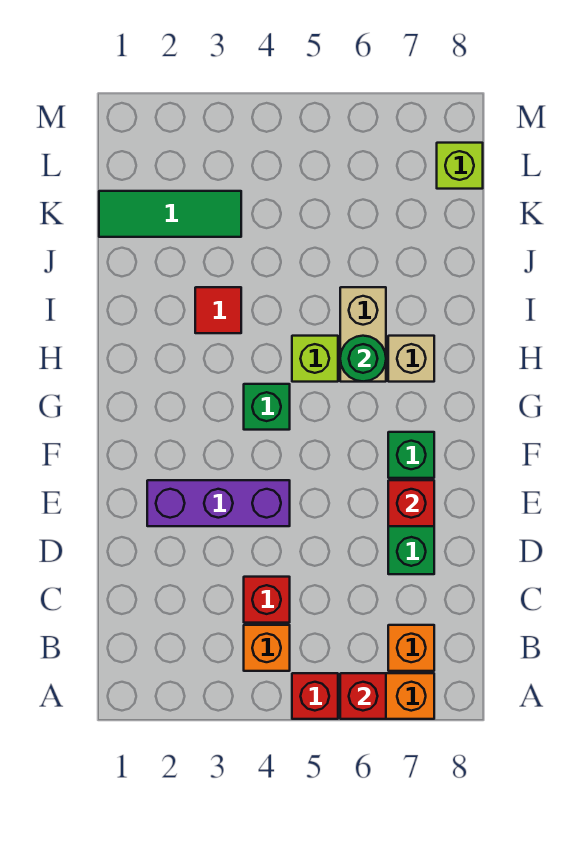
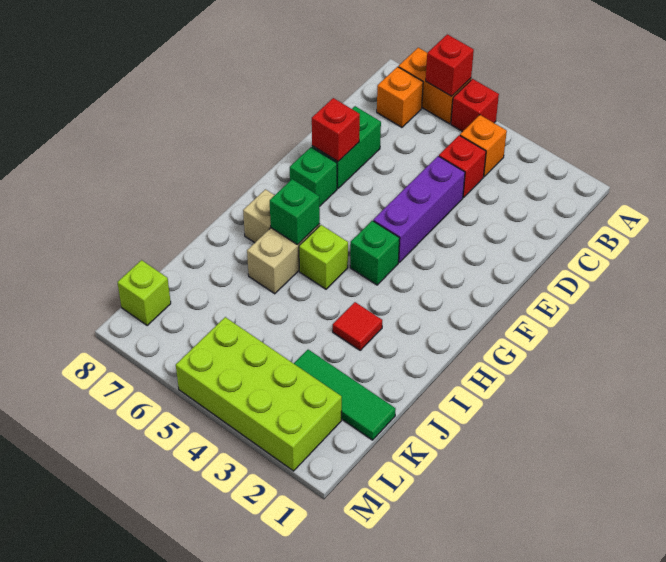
purple brick E2:E4 level 1 -> purple brick D4:F4 level 1
green round brick H6 level 2 -> green brick H6 level 2
none -> lime brick L2:M5 level 1

